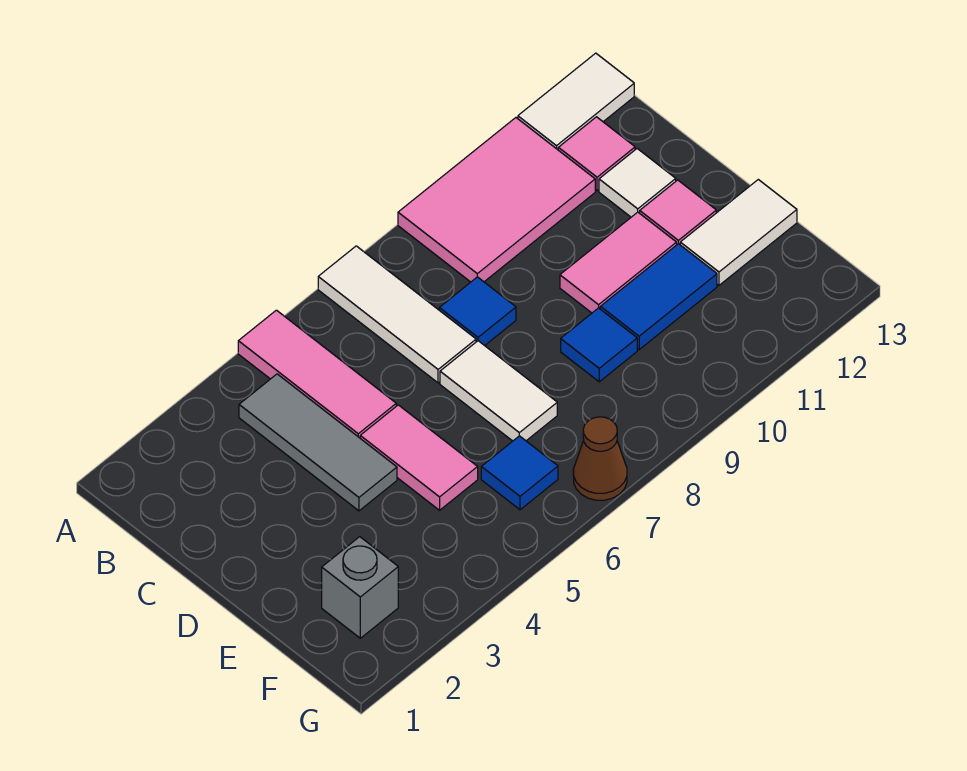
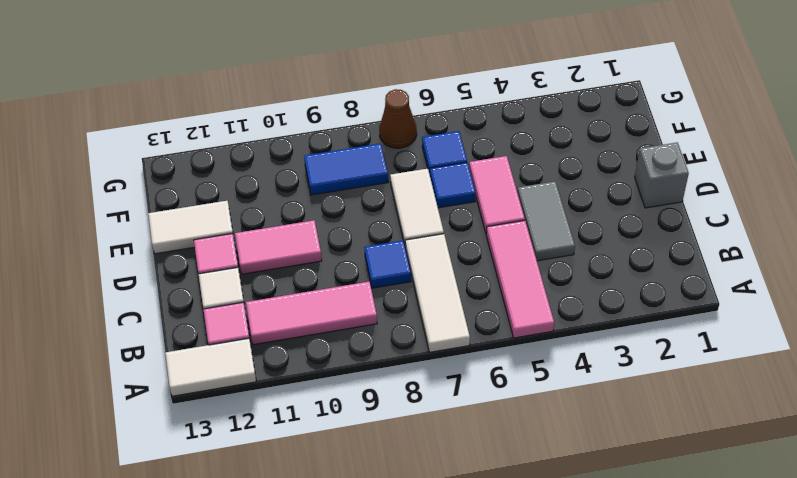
pink tile A9:B11 level 1 -> pink tile B9:B11 level 1
grey tile B4:D4 level 1 -> grey tile C4:D4 level 1
blue tile E9 level 1 -> blue tile E6 level 1
blue tile E10:E11 level 1 -> blue tile F8:F9 level 1
grey brick F2 level 1 -> grey brick D1 level 1

